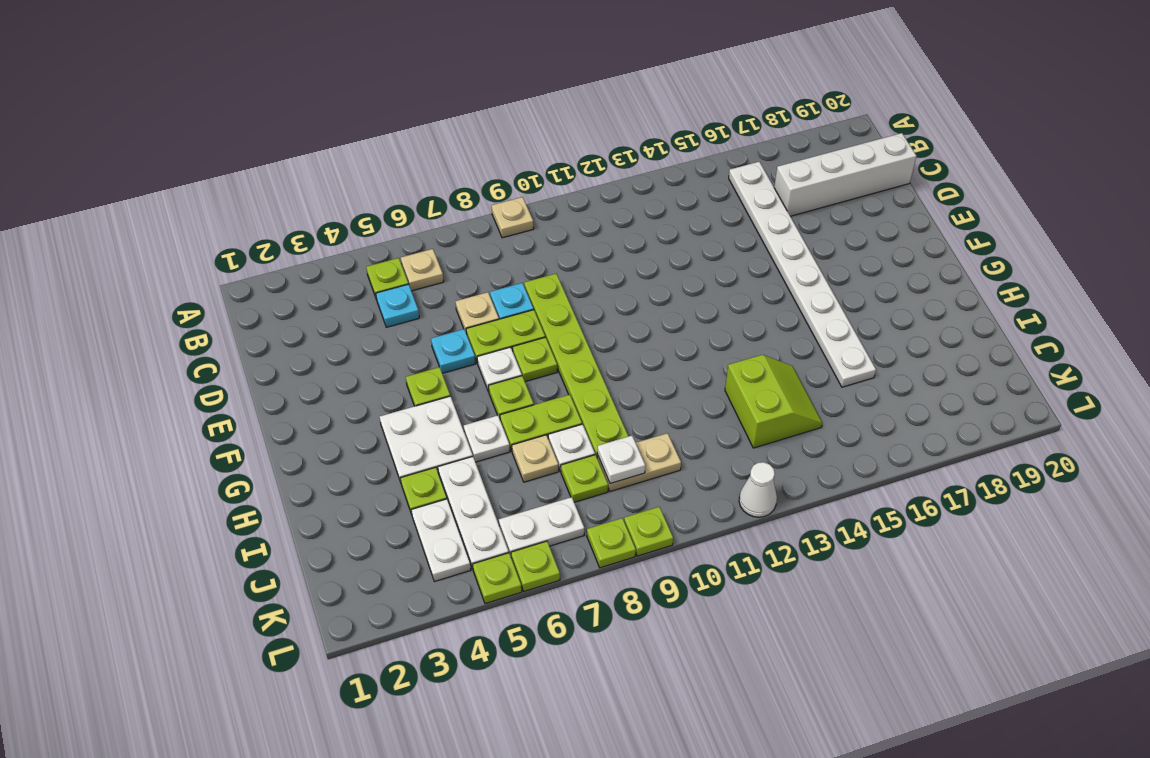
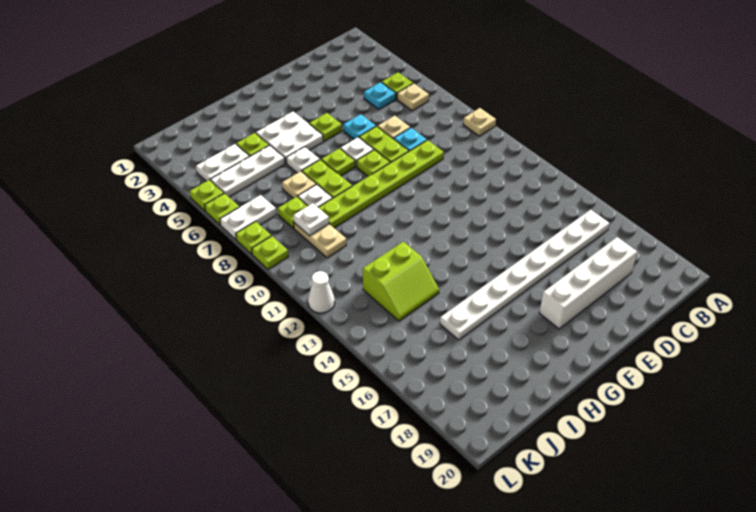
white brick C17:C20 level 1 -> white brick C18:F18 level 1
white plate K6:K7 level 1 -> white plate K7:L7 level 1

